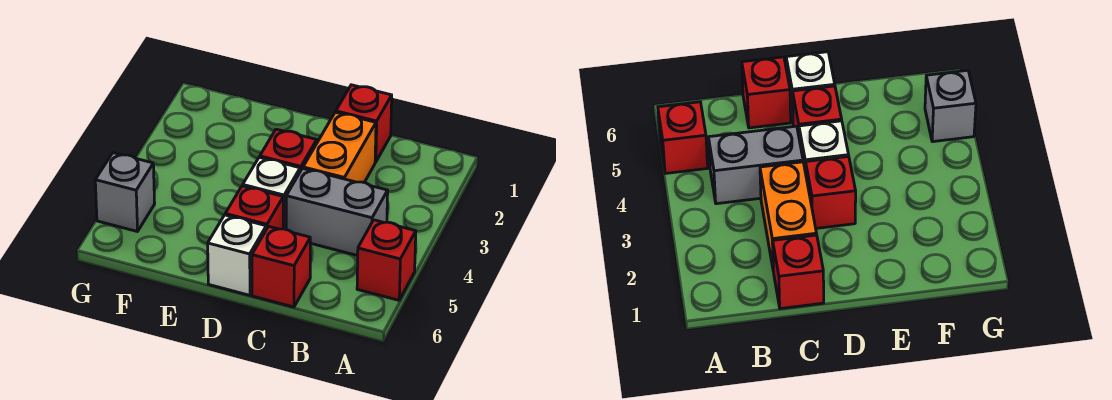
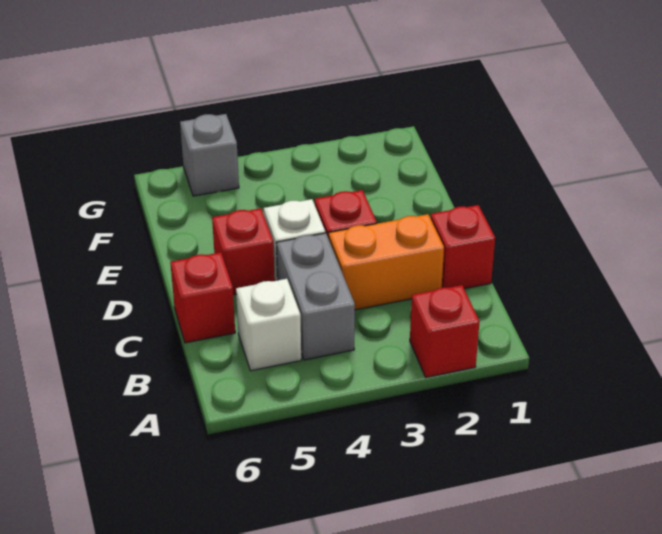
red brick A5 level 1 -> red brick A2 level 1
white brick D6 level 1 -> white brick B5 level 1

